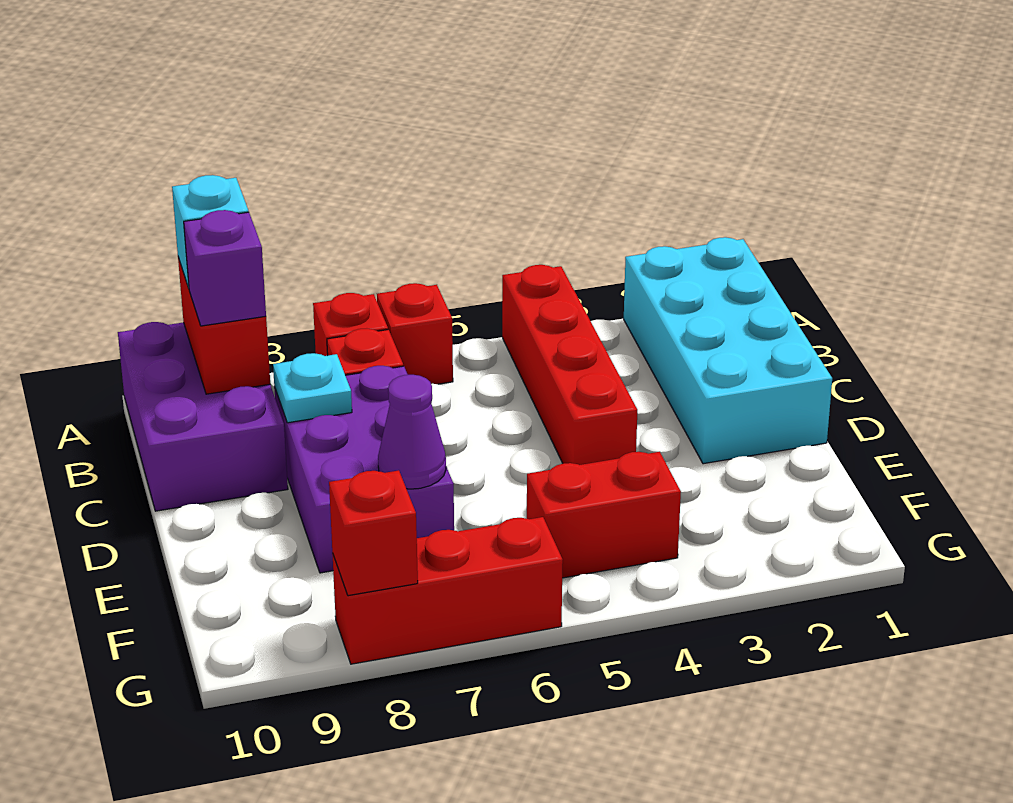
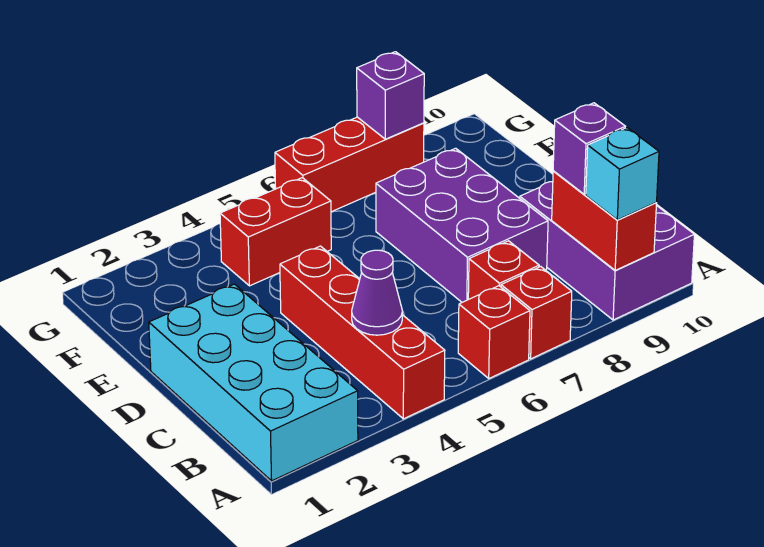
cyan plate C8 level 2 -> none
purple cone E7 level 2 -> purple cone B4 level 2
red brick G8 level 2 -> purple brick G8 level 2

